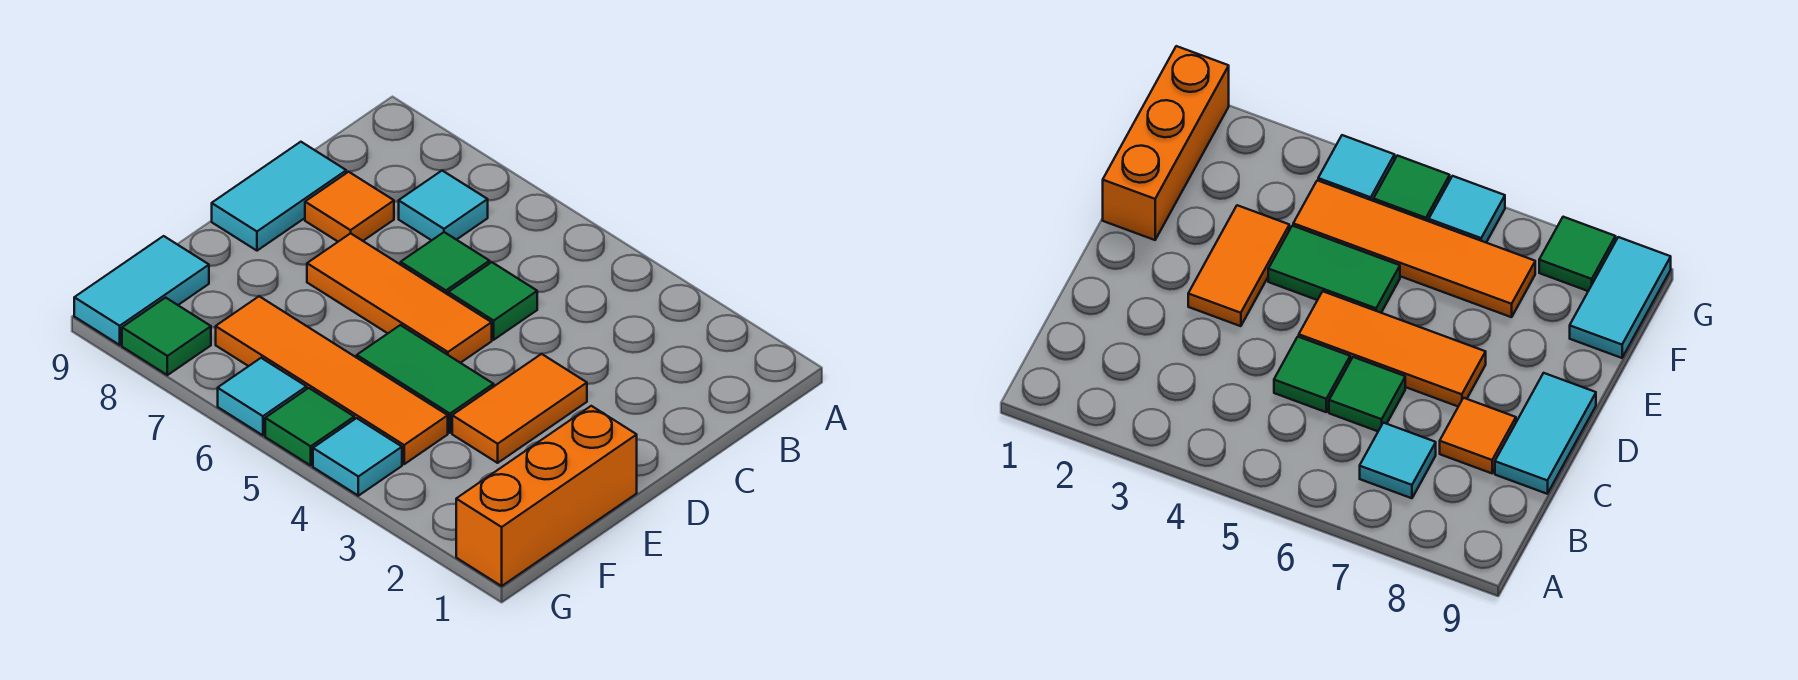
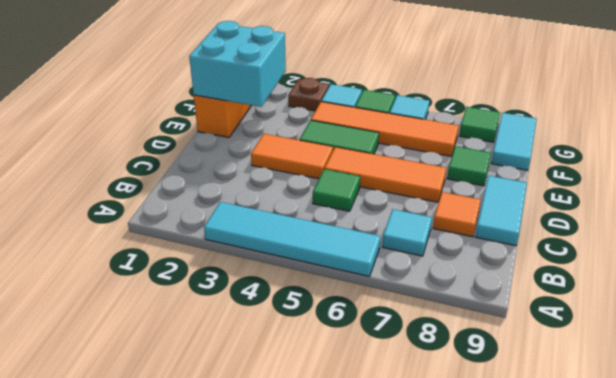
none -> cyan tile A3:A6 level 1
green tile C6 level 1 -> green tile E8 level 1
orange tile D3:E3 level 1 -> orange tile D3:D4 level 1
none -> cyan brick E1:F2 level 2
none -> brown plate G3 level 1

